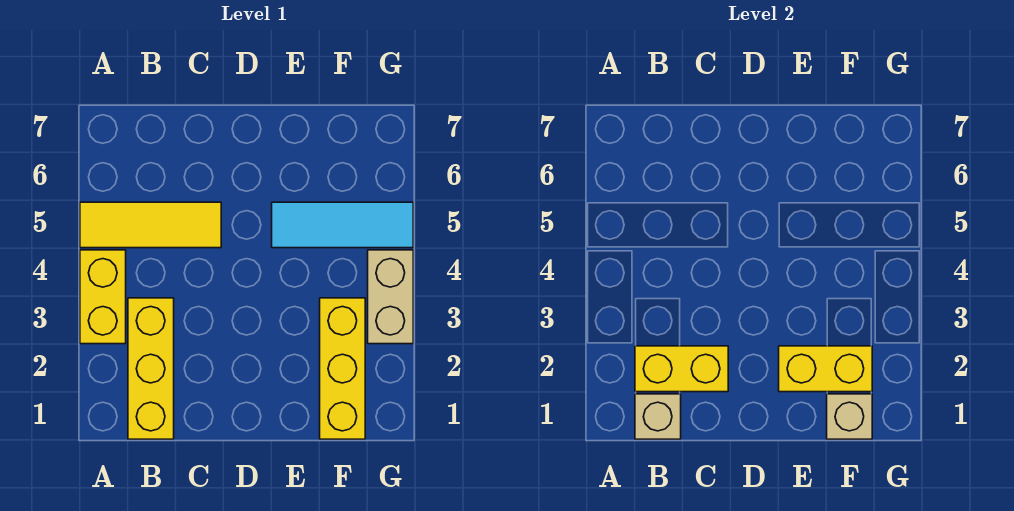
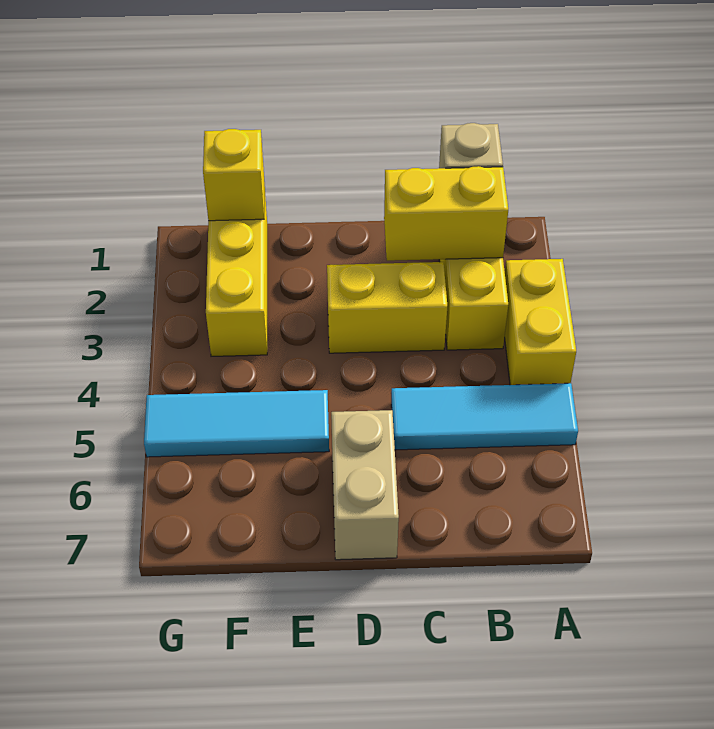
yellow tile A5:C5 level 1 -> cyan tile A5:C5 level 1
yellow brick E2:F2 level 2 -> yellow brick C3:D3 level 1
tan brick F1 level 2 -> yellow brick F1 level 2
tan brick G3:G4 level 1 -> tan brick D6:D7 level 1

